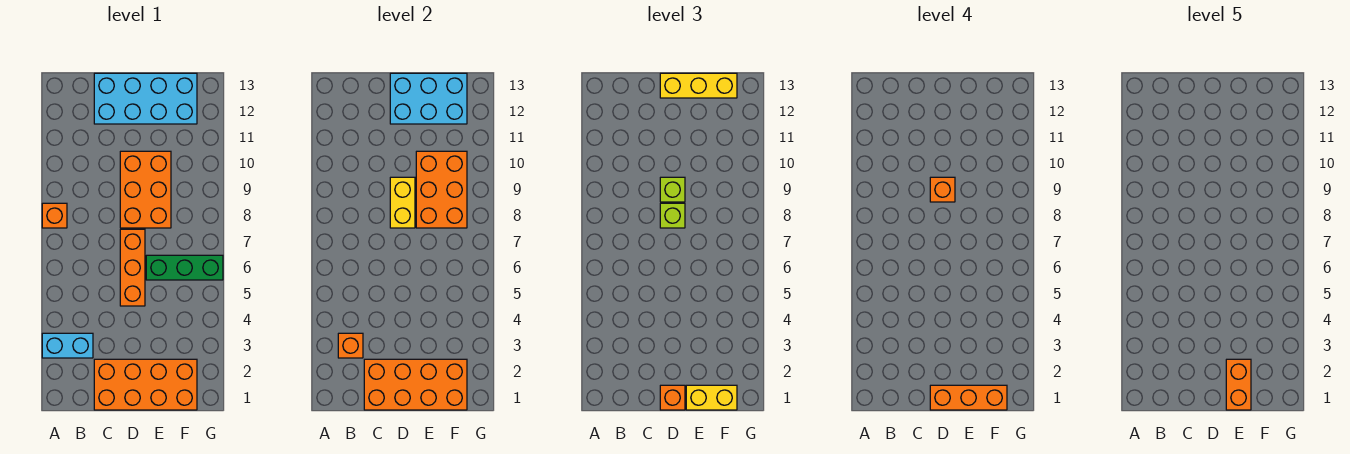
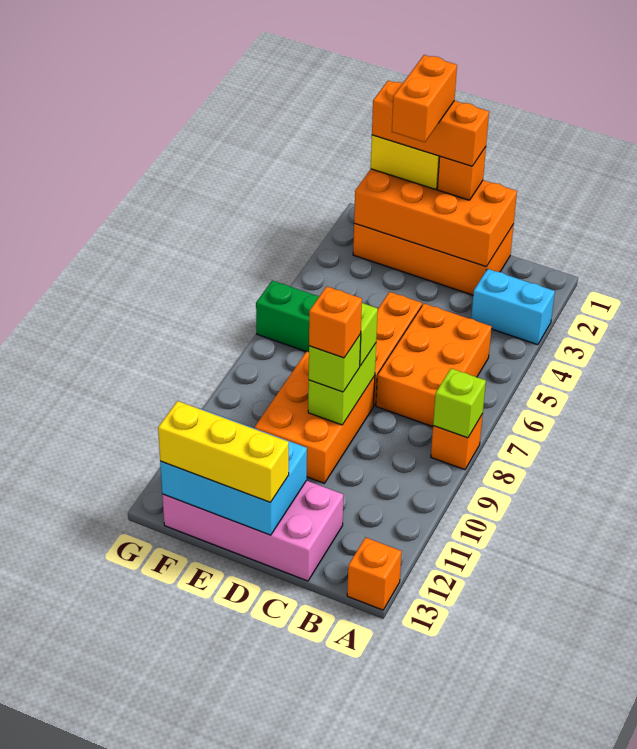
none -> lime brick A8 level 2
orange brick B3 level 2 -> orange brick A13 level 1
cyan brick C12:F13 level 1 -> pink brick C12:F13 level 1
yellow brick D8:D9 level 2 -> lime brick D8:D9 level 2
orange brick E8:F10 level 2 -> orange brick B5:C7 level 1

